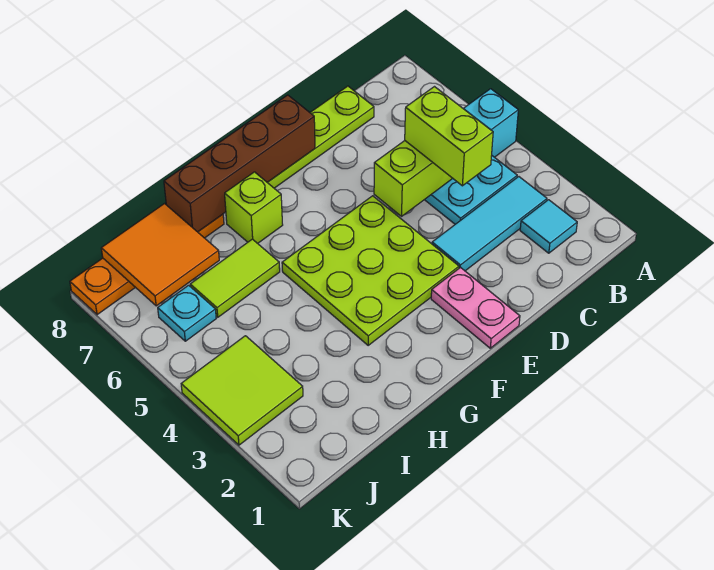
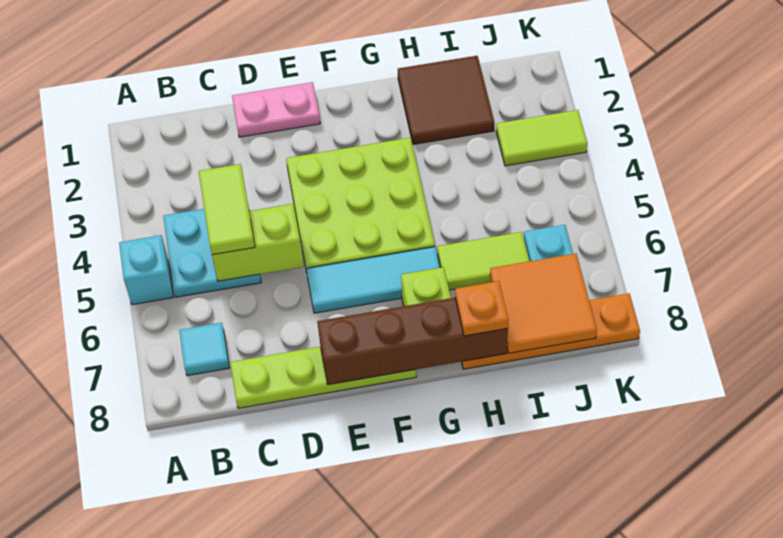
cyan tile B2 level 1 -> cyan tile B7 level 1
cyan tile B3:D3 level 1 -> cyan tile E6:G6 level 1
lime brick C4:C5 level 3 -> lime tile C4:C5 level 3
pink plate E1:E2 level 1 -> pink plate D1:E1 level 1
none -> brown tile H1:I2 level 1
none -> orange plate H8 level 3
lime tile J3:K4 level 1 -> lime tile J3:K3 level 1

